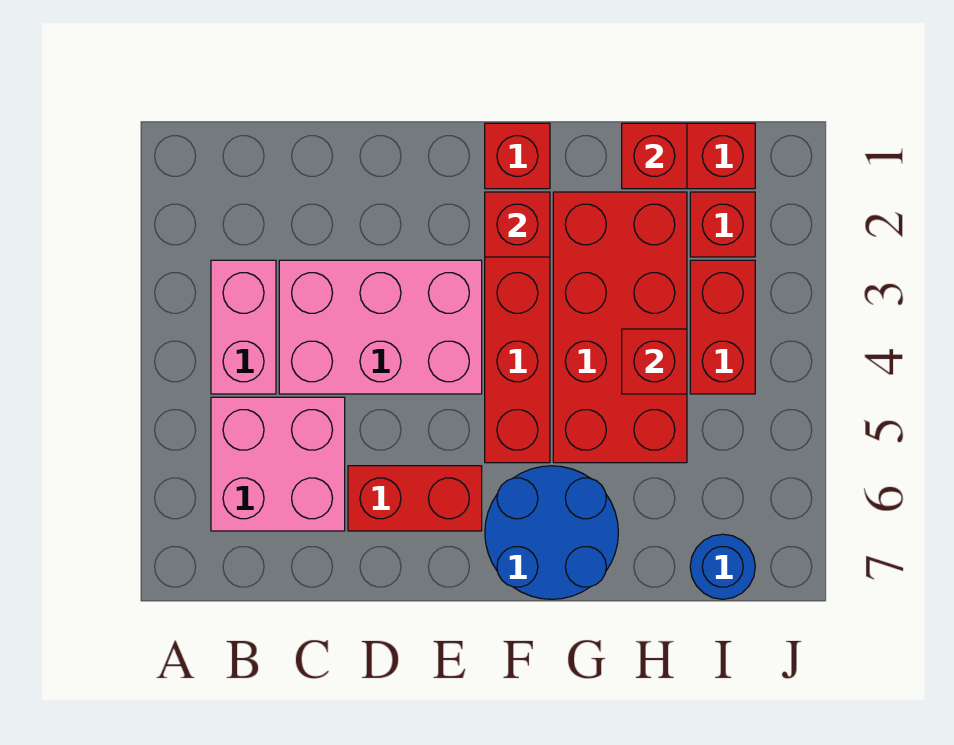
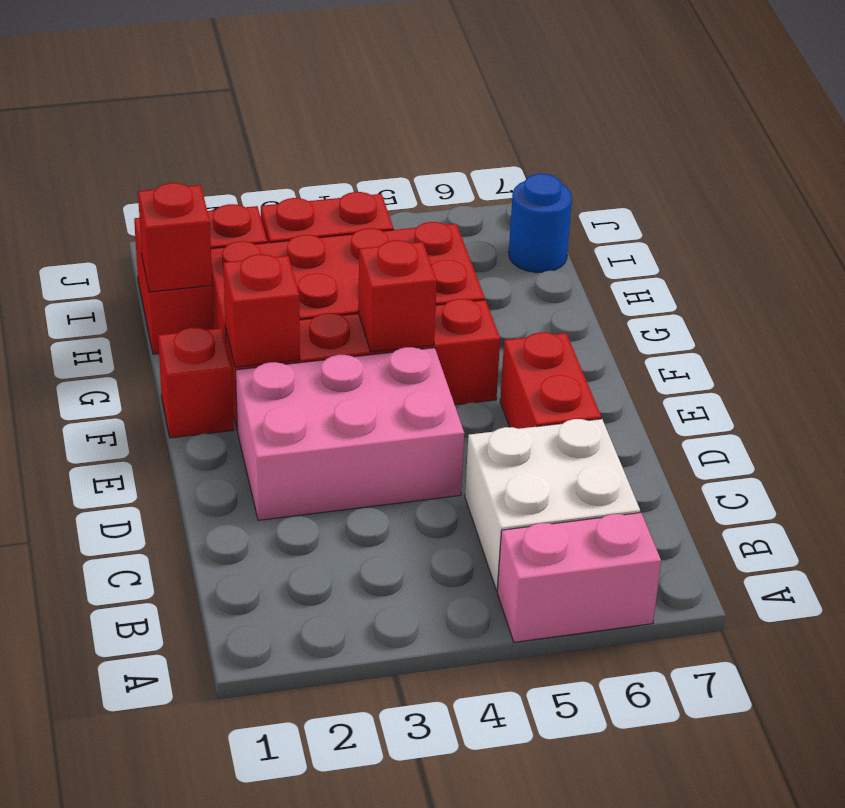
pink brick B3:B4 level 1 -> pink brick A5:A6 level 1
pink brick B5:C6 level 1 -> white brick B5:C6 level 1
pink brick C3:E4 level 1 -> pink brick D2:E4 level 1
blue round brick F6:G7 level 1 -> none
red brick H4 level 2 -> red brick F4 level 2

